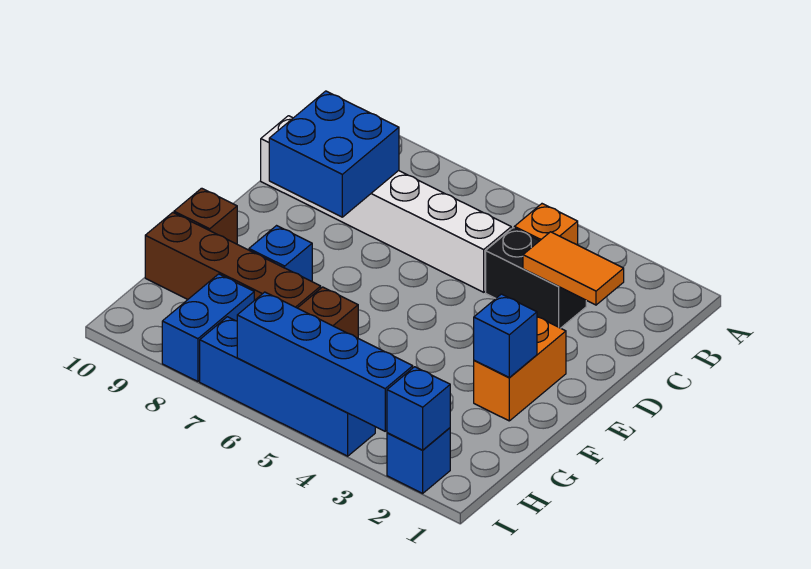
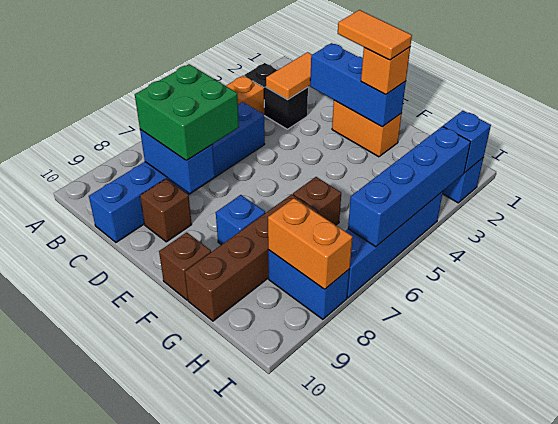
black brick C3:C4 level 1 -> black brick B3:C3 level 1
white brick C5:C10 level 1 -> blue brick C5:C10 level 1
none -> green brick C7:D8 level 3
blue brick C8:D9 level 2 -> blue brick C8:D8 level 2
none -> brown brick D9 level 1
none -> orange tile E2:F2 level 4
blue brick F2 level 2 -> blue brick D2:F2 level 2
none -> orange brick F2 level 3
none -> orange brick H8:I8 level 2

